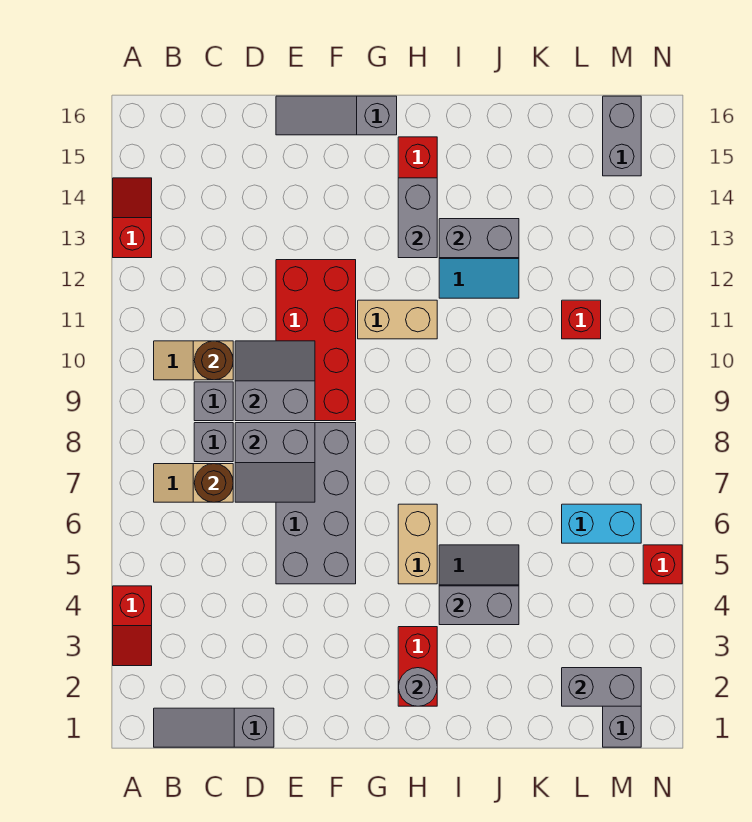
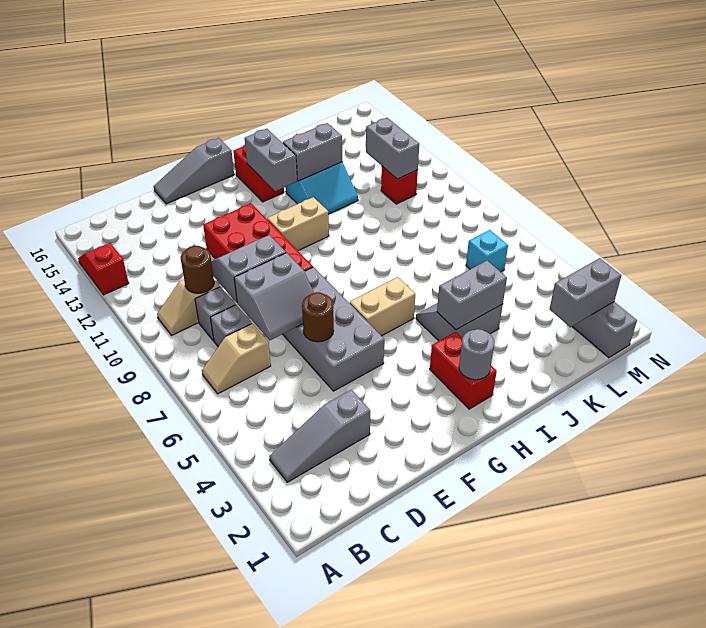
red slope A3:A4 level 1 top 4 -> none
grey slope B1:D1 level 1 top D -> grey slope B3:D3 level 1 top D
brown round brick C7 level 2 -> brown round brick E6 level 2
tan brick H5:H6 level 1 -> tan brick G6:H6 level 1
cyan brick L6:M6 level 1 -> cyan brick L6 level 1
grey brick M15:M16 level 1 -> grey brick L11:L12 level 2
red brick N5 level 1 -> none

